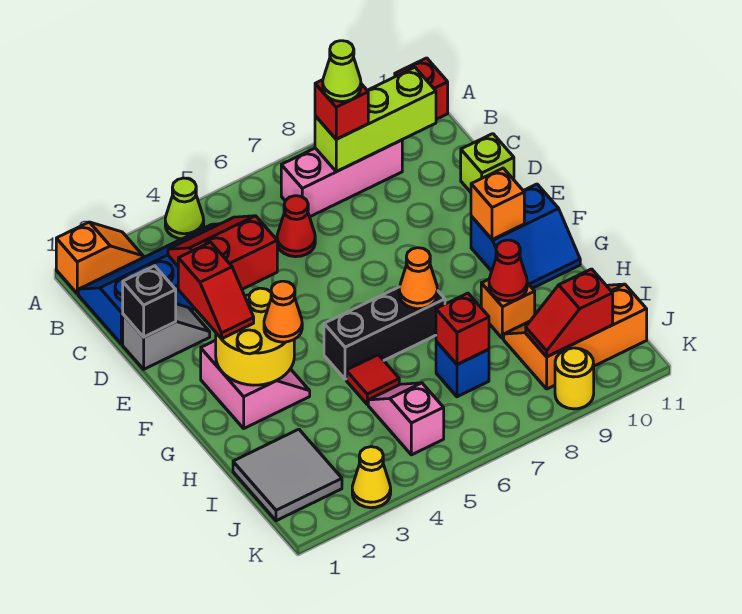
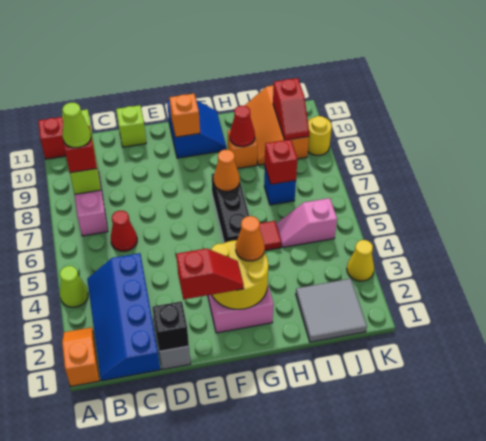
red slope C3:D4 level 2 top D -> none

